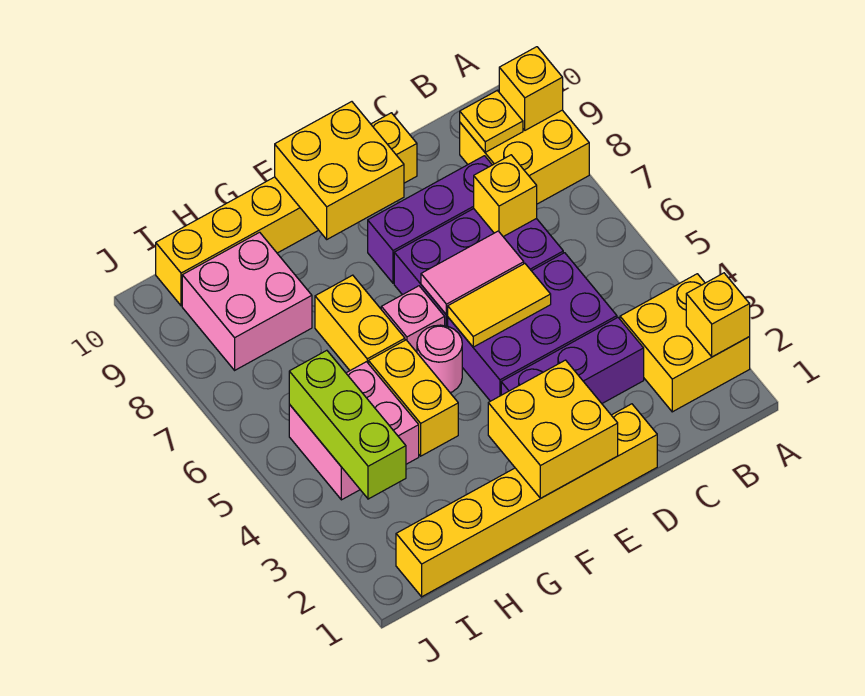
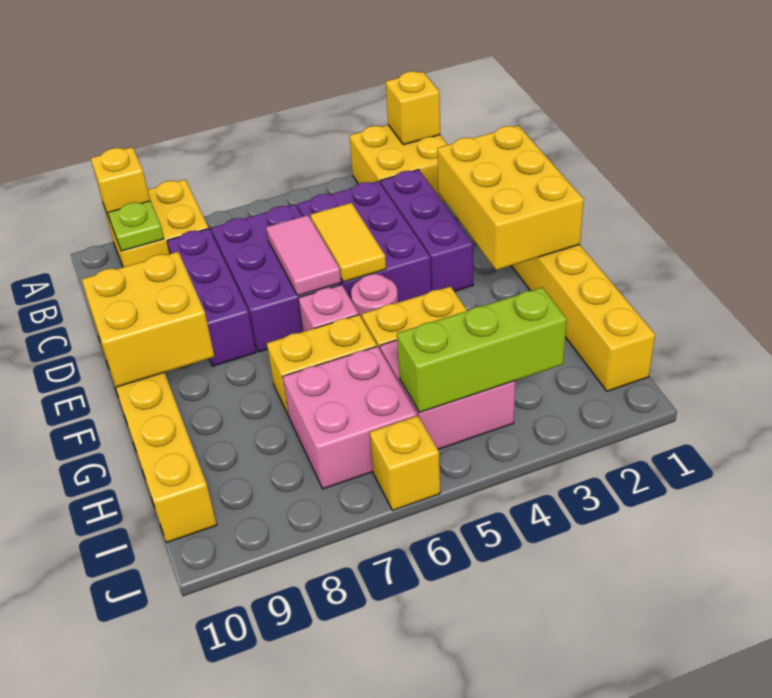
yellow plate B9 level 2 -> lime plate B9 level 2
yellow brick C7 level 2 -> yellow brick J6 level 1
yellow brick E1:F2 level 2 -> yellow brick D1:F2 level 2
pink brick H8:I9 level 1 -> pink brick H6:I7 level 1

